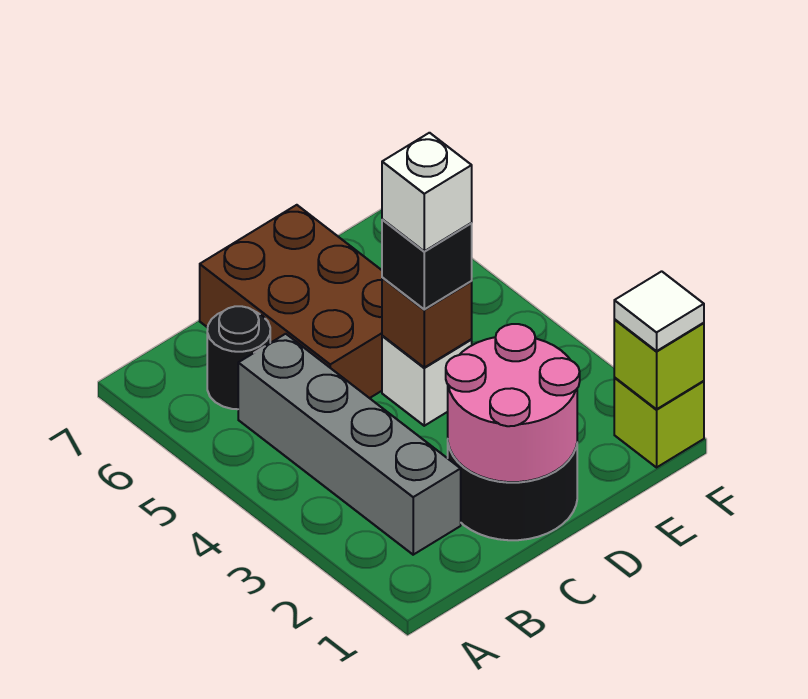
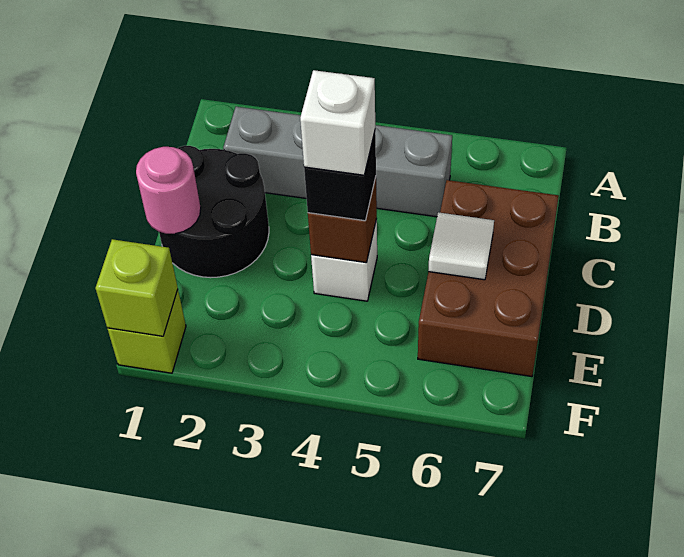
black round brick B6 level 1 -> none
pink round brick C1:D2 level 2 -> pink round brick D1 level 2
brown brick C5:D7 level 1 -> brown brick C6:E7 level 1
white tile F1 level 3 -> white tile D6 level 2

